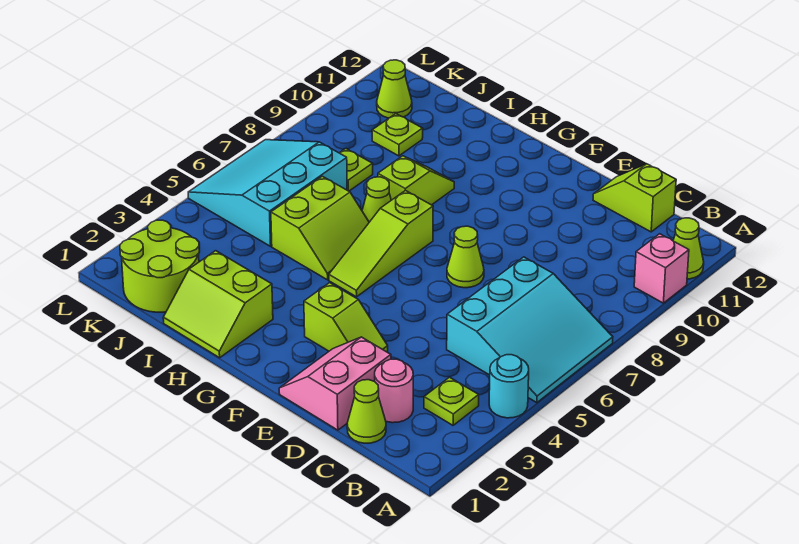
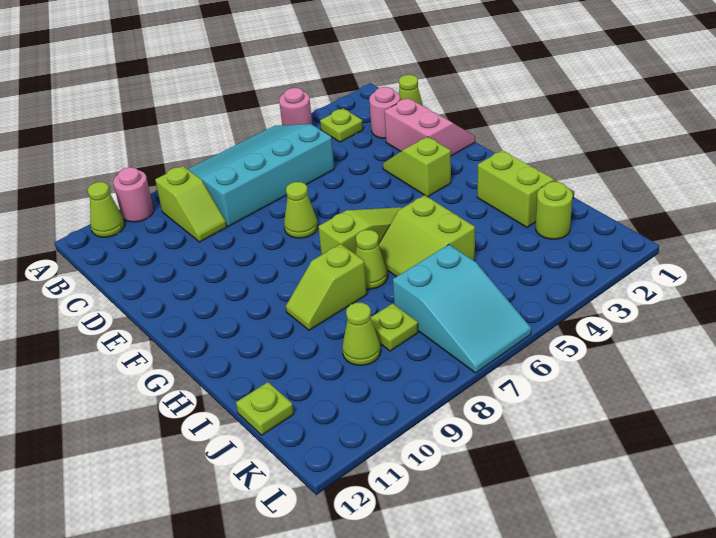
cyan round brick A4 level 1 -> pink round brick A4 level 1
cyan slope A5:C7 level 1 top C -> cyan slope A5:C8 level 1 top C
pink brick A10 level 1 -> pink round brick A10 level 1
lime slope C12:D12 level 1 top C -> lime slope B9:C9 level 1 top B
pink slope D1:E2 level 1 top D -> pink slope D1:E2 level 1 top 2
lime slope H5:I6 level 1 top I -> lime slope H5:I6 level 1 top 5
lime round brick J1:K2 level 1 -> lime round brick J2 level 1
cyan slope J5:L7 level 1 top J -> cyan slope J6:L7 level 1 top J
lime plate J10 level 1 -> lime plate J12 level 1
lime cone K11 level 1 -> lime cone J9 level 1

